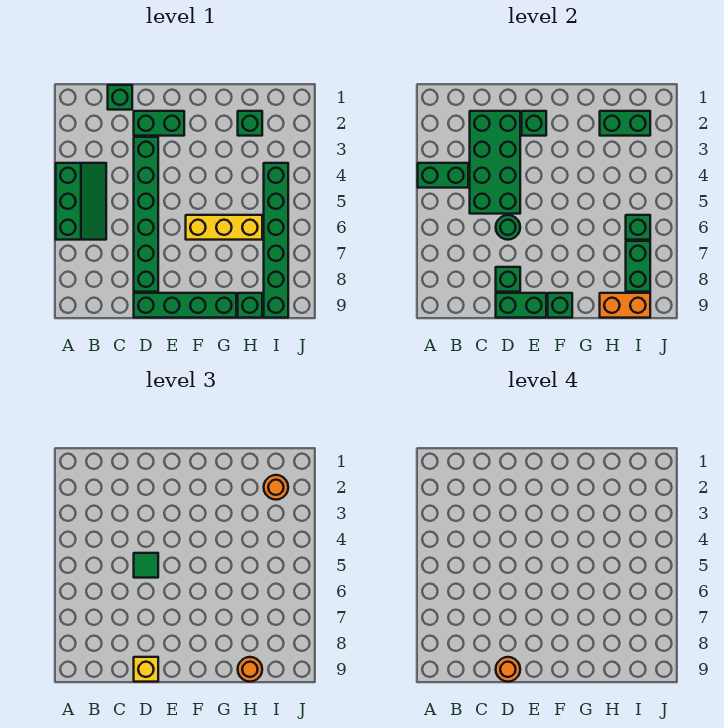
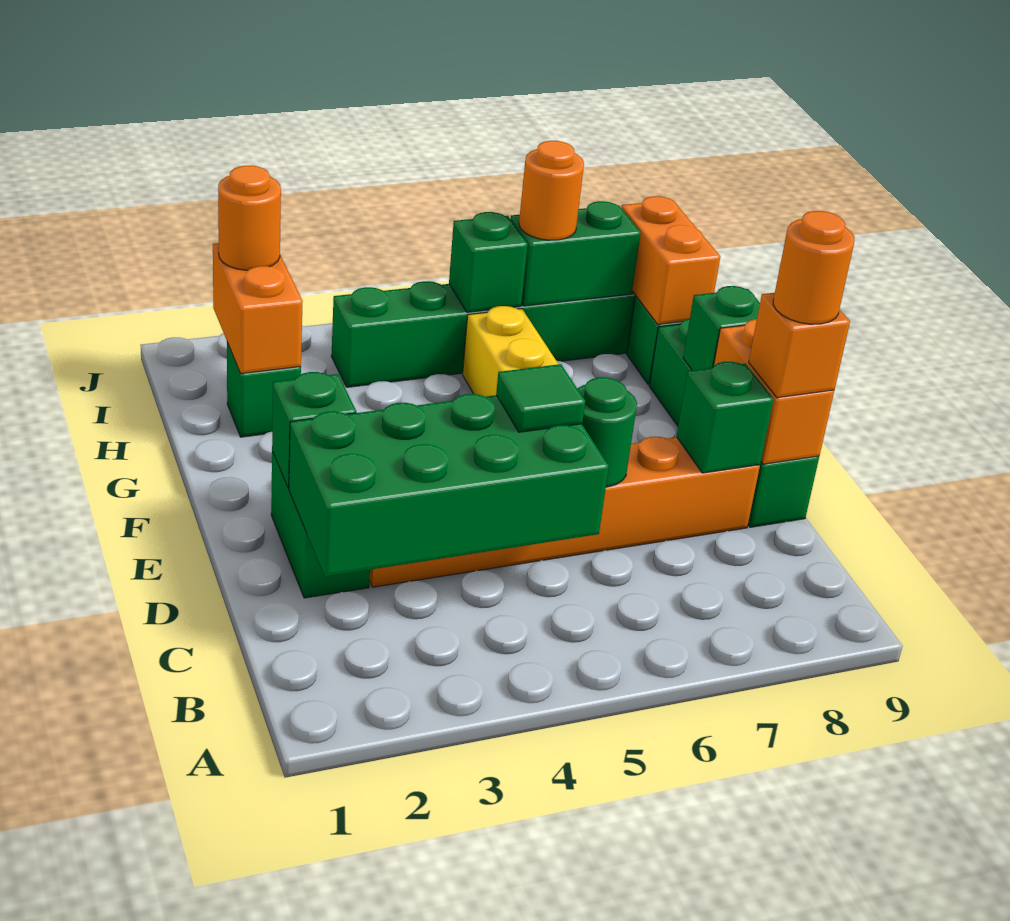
green slope A4:B6 level 1 top A -> none
green brick A4:B4 level 2 -> none
green brick C1 level 1 -> none
green brick D3:D8 level 1 -> orange brick D3:D8 level 1
green brick D9:E9 level 2 -> orange brick D9:E9 level 2
yellow brick D9 level 3 -> orange brick D9 level 3
green brick H2:I2 level 2 -> orange brick H2:I2 level 2
orange round brick H9 level 3 -> orange round brick I7 level 3

